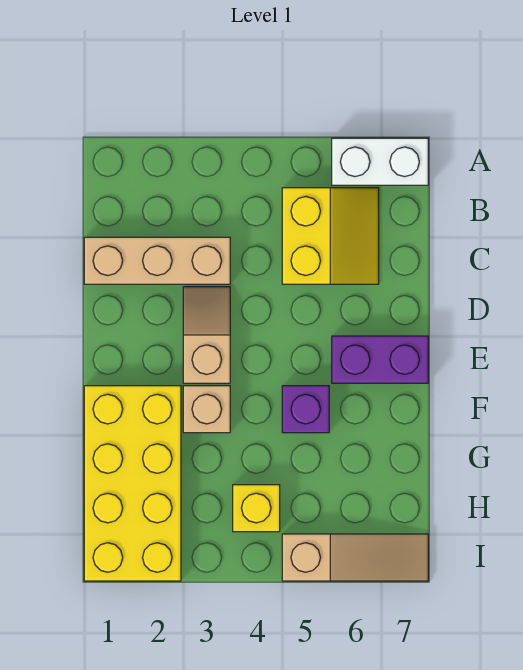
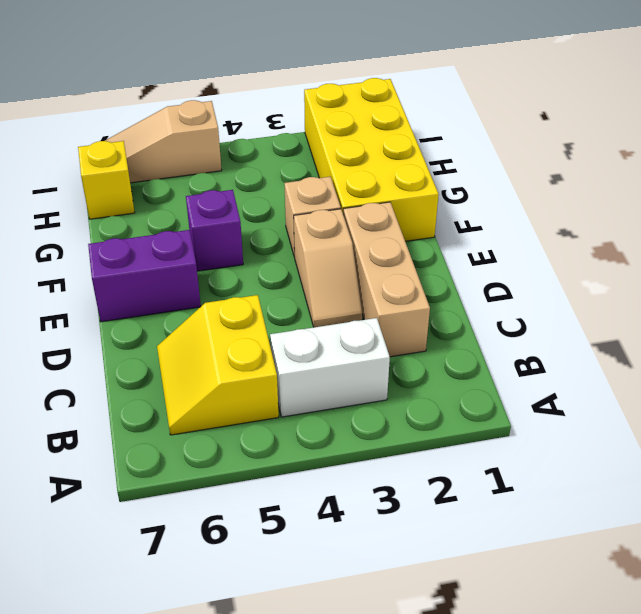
white brick A6:A7 level 1 -> white brick B3:B4 level 1
tan brick C1:C3 level 1 -> tan brick C2:E2 level 1
yellow brick H4 level 1 -> yellow brick H7 level 1

